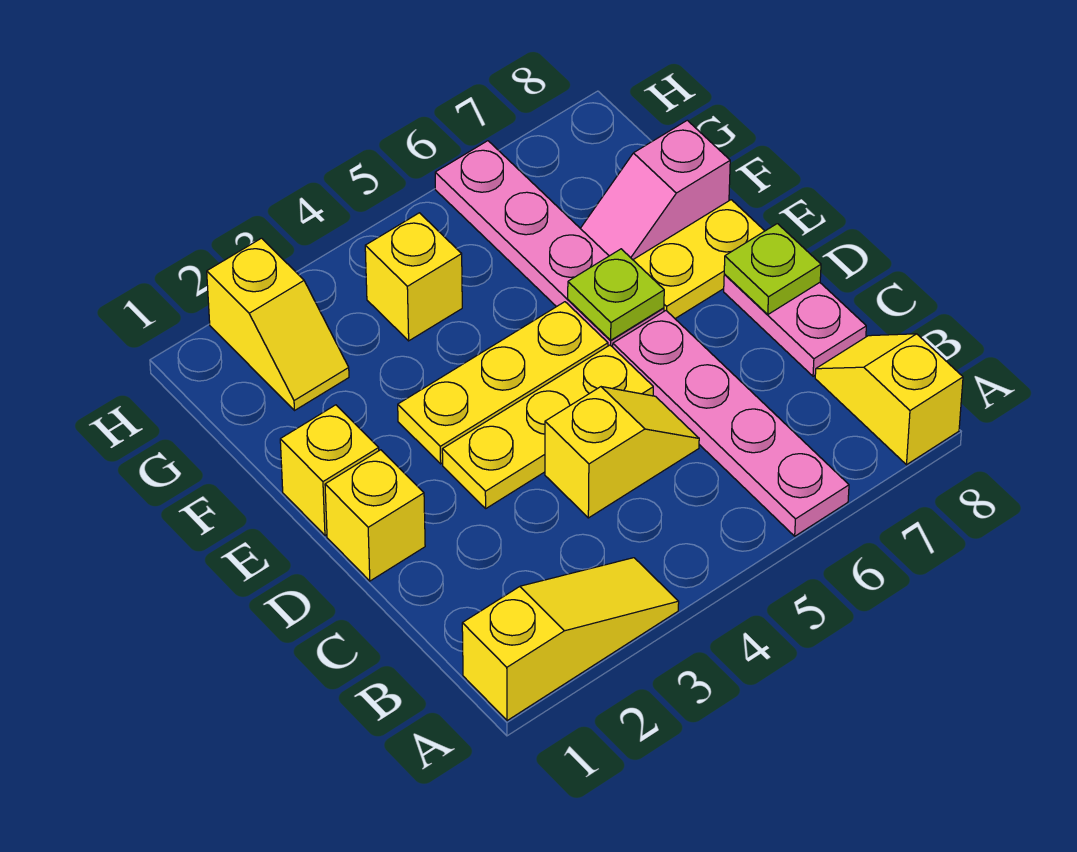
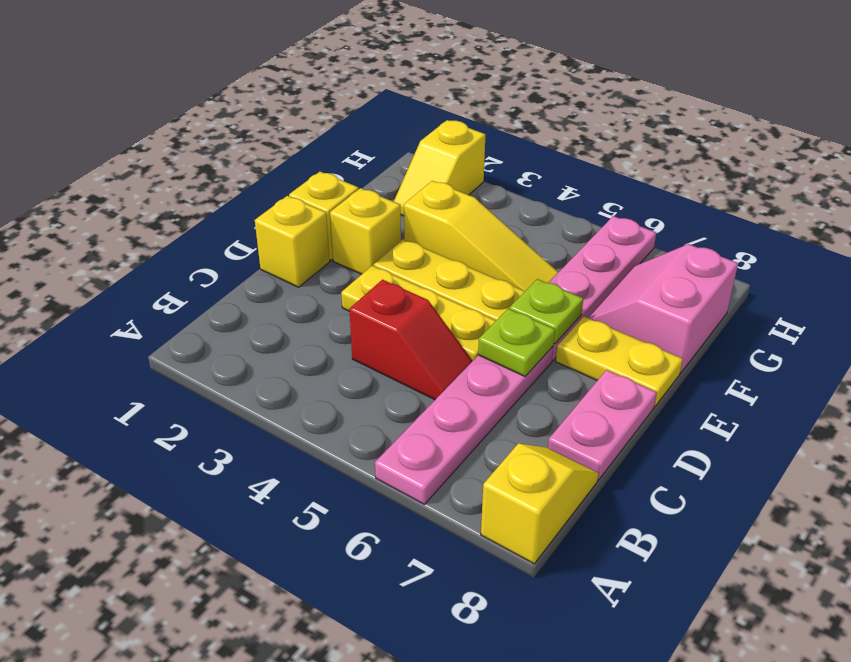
yellow slope A1:A3 level 1 top 1 -> yellow slope F3:F5 level 1 top 3
yellow slope C4:C5 level 1 top 4 -> red slope C4:C5 level 1 top 4
lime plate D8 level 2 -> lime plate D6 level 2
pink slope F7:F8 level 1 top 8 -> pink slope F7:G8 level 1 top 8
yellow brick G4 level 1 -> yellow brick E2 level 1

